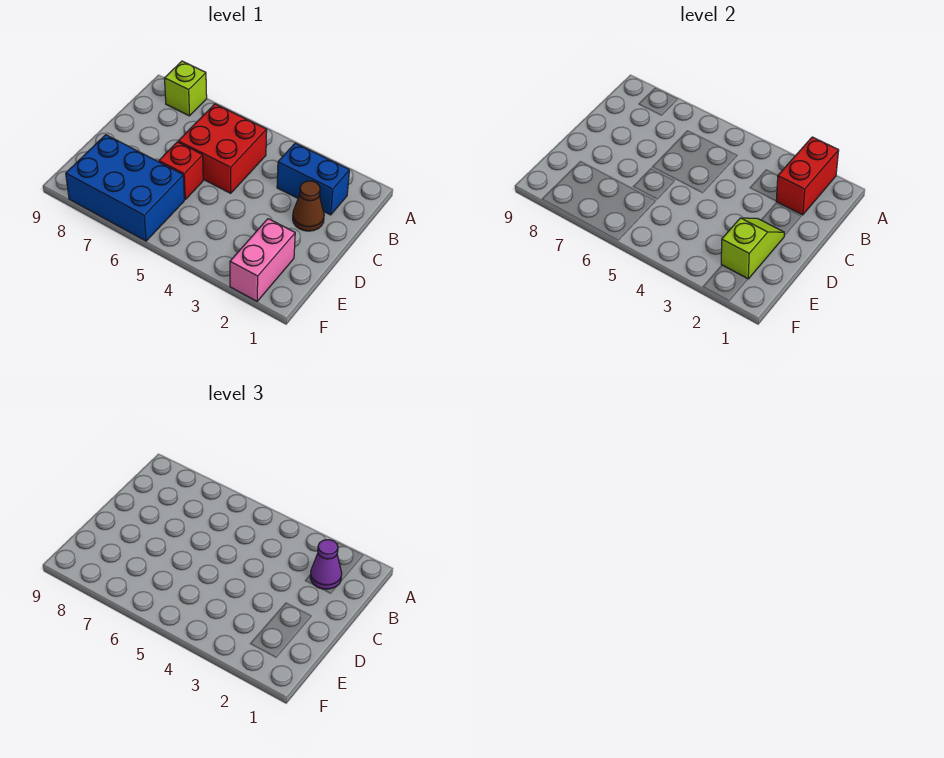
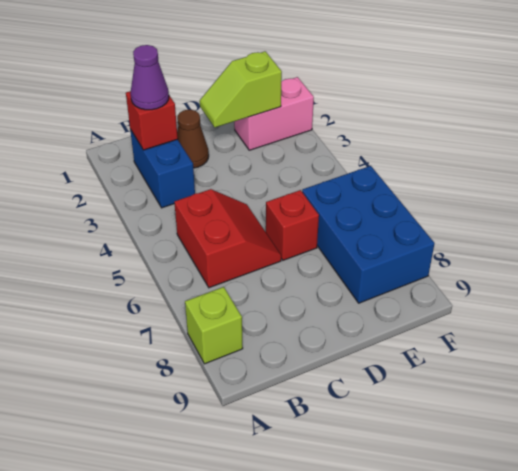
red brick A2:B2 level 2 -> red brick B2 level 2
red brick B5:C6 level 1 -> red slope B5:C6 level 1 top B

